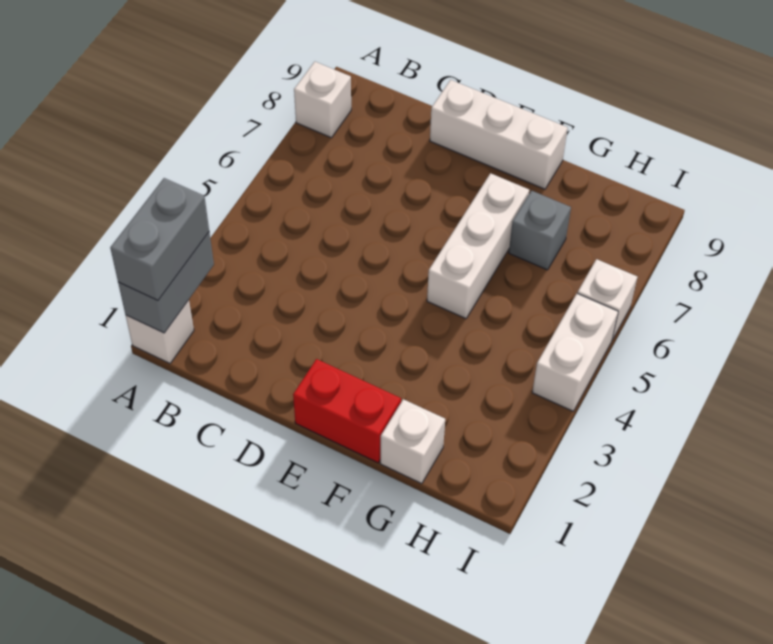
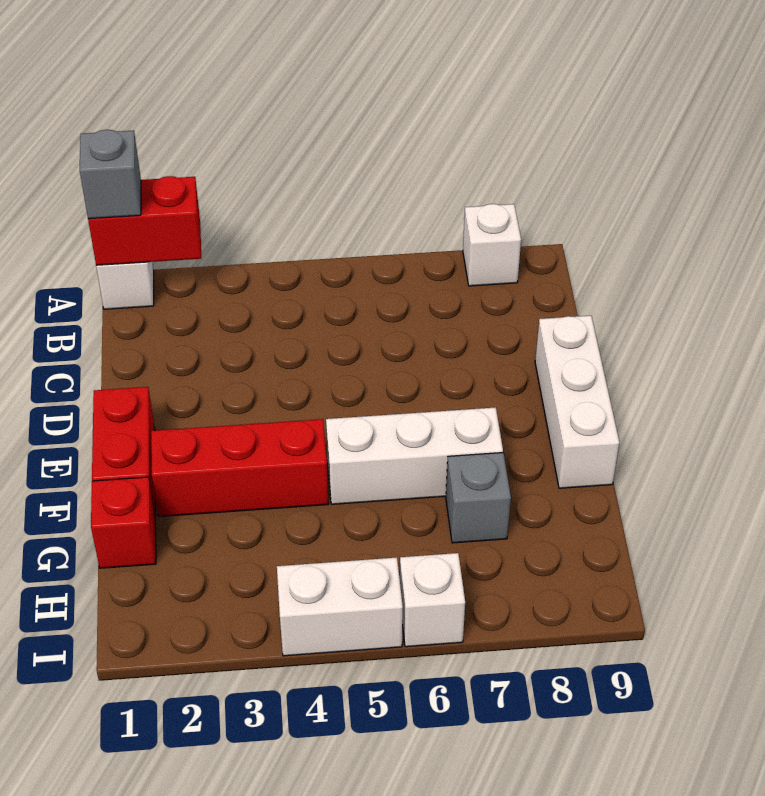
grey brick A1:A2 level 2 -> red brick A1:A2 level 2
grey brick A1:A2 level 3 -> grey brick A1 level 3
none -> red brick F2:F4 level 1
white brick G1 level 1 -> red brick G1 level 1

